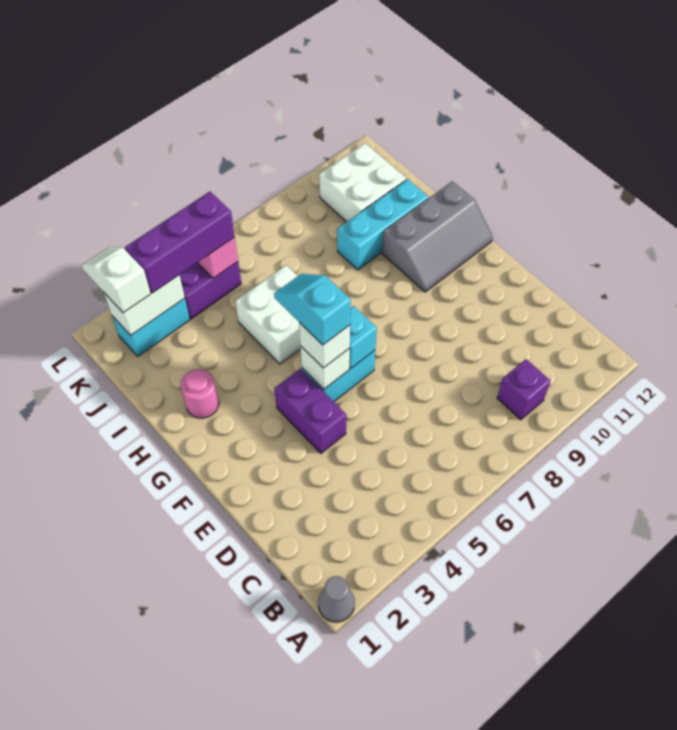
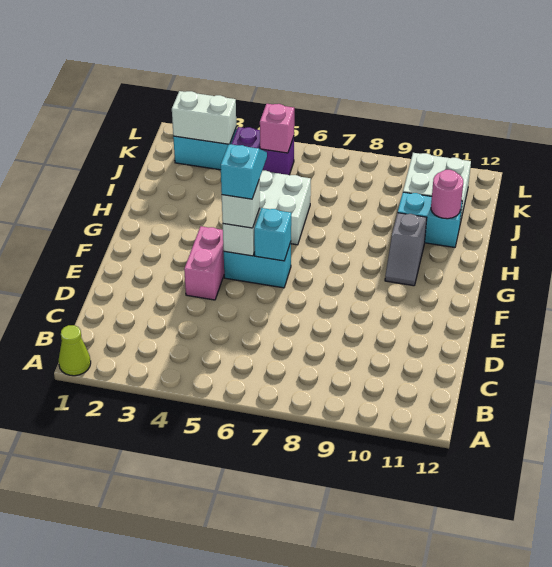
grey cone A1 level 1 -> lime cone A1 level 1
purple brick B9 level 1 -> none
purple brick E4:F4 level 1 -> pink brick E4:F4 level 1
grey slope G10:H12 level 1 top H -> grey slope G10:H10 level 1 top H
pink round brick H2 level 1 -> pink round brick I11 level 2
cyan brick I9:I11 level 1 -> cyan brick I10:I11 level 1
white slope K2:L2 level 3 top K -> none
purple brick K3:K5 level 3 -> none

